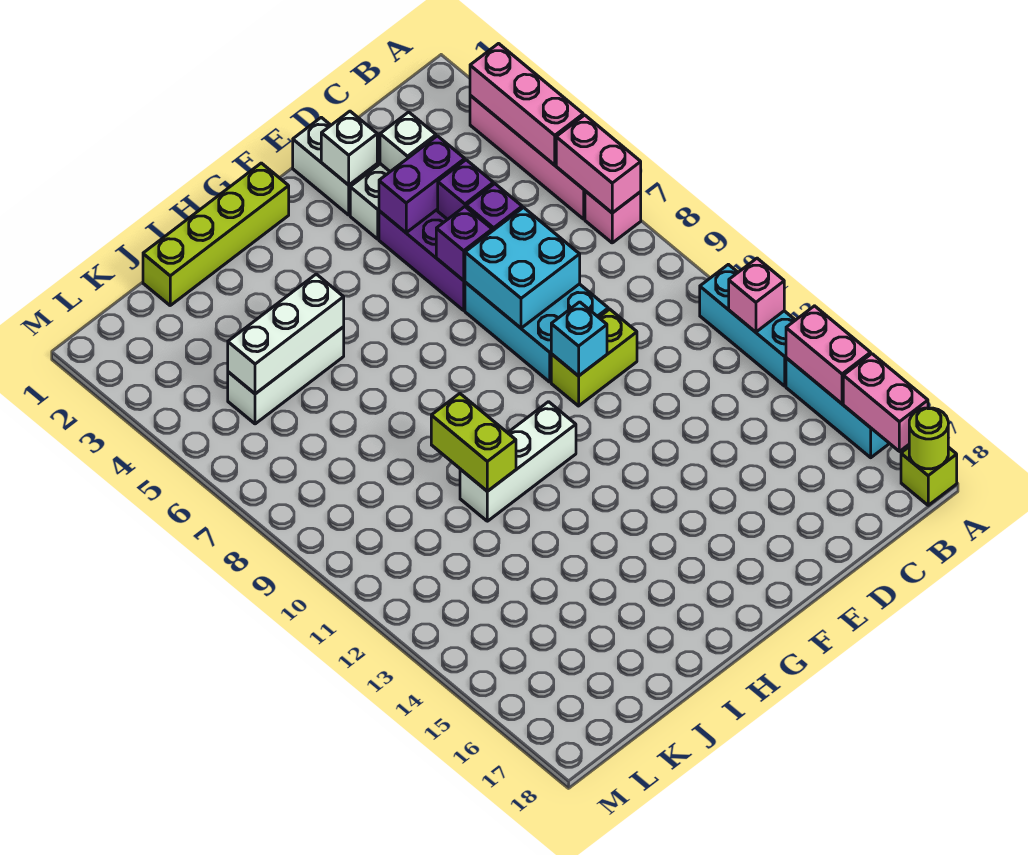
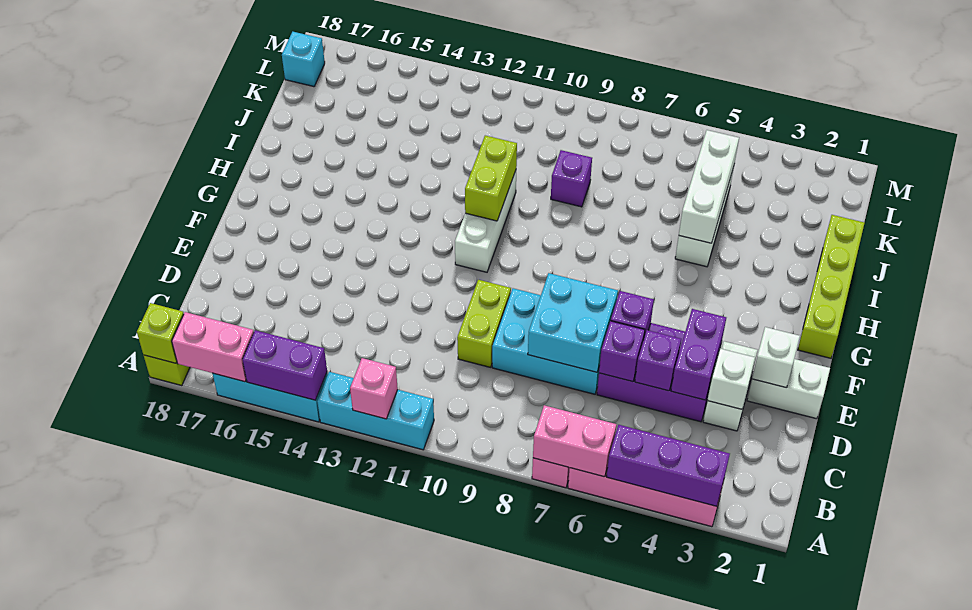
pink brick A3:A5 level 2 -> purple brick A3:A5 level 2
pink brick A14:A15 level 2 -> purple brick A14:A15 level 2
lime round brick A18 level 2 -> lime brick A18 level 2
cyan brick E10 level 2 -> cyan brick L18 level 1
lime brick I10:I11 level 2 -> lime brick H11:I11 level 2
none -> purple brick J9 level 1

